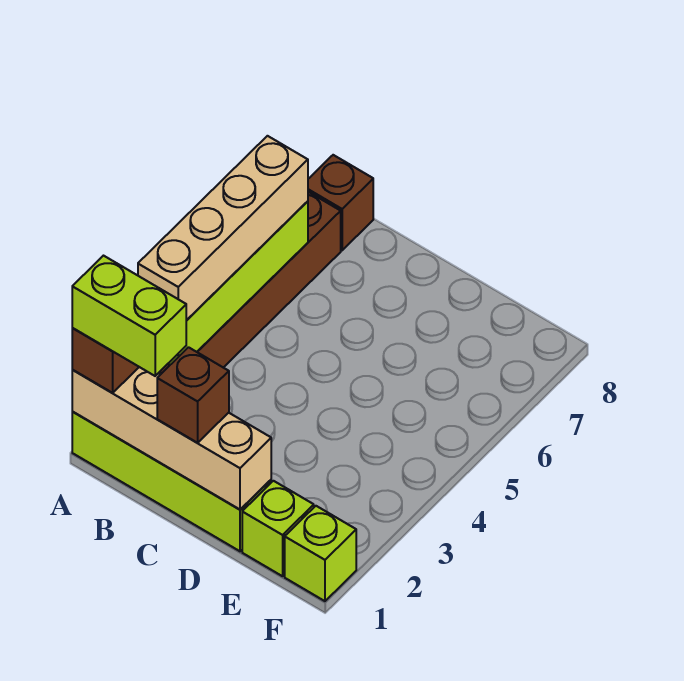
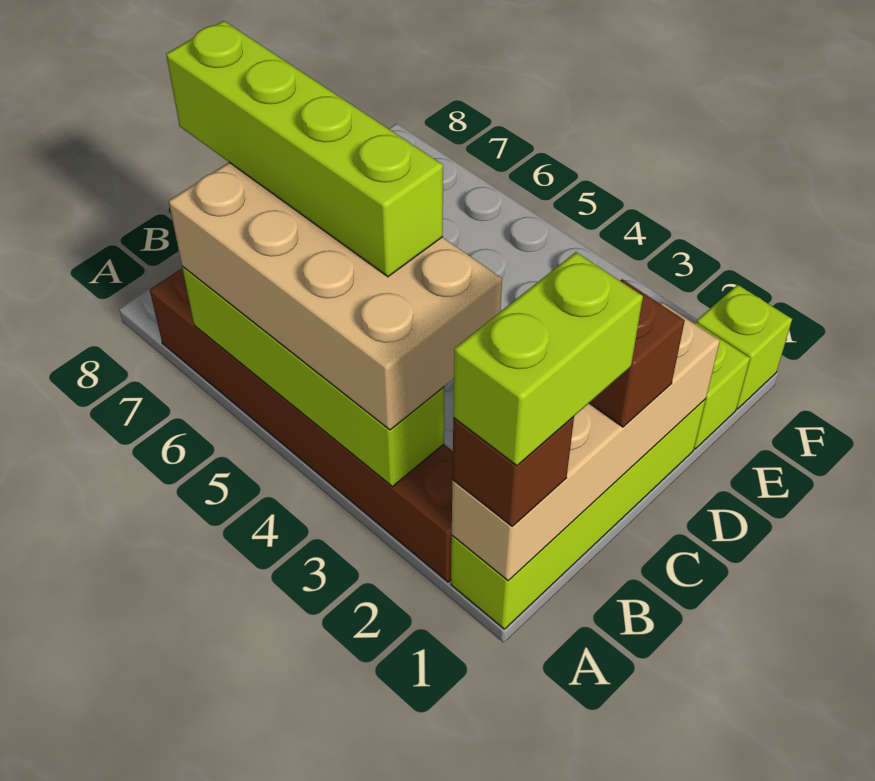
tan brick A3:A6 level 3 -> tan brick A3:B6 level 3
brown brick A8 level 1 -> none
none -> lime brick B4:B7 level 4

